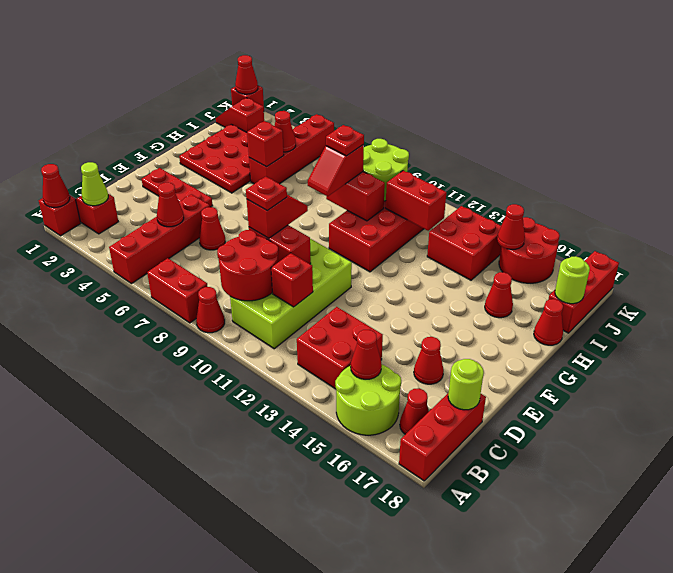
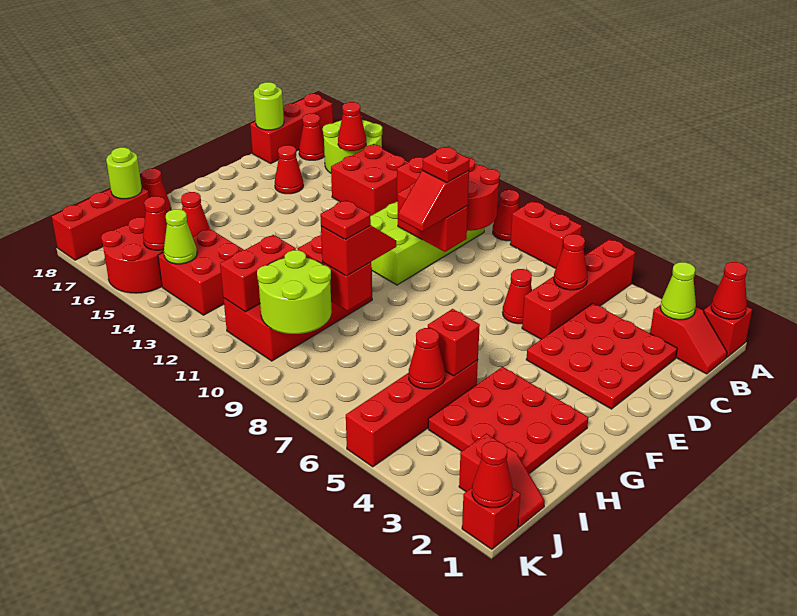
red plate E2:E4 level 1 -> red plate C2:E4 level 1
red brick I11:I12 level 2 -> red brick I11:J11 level 2
none -> lime cone J14 level 2

